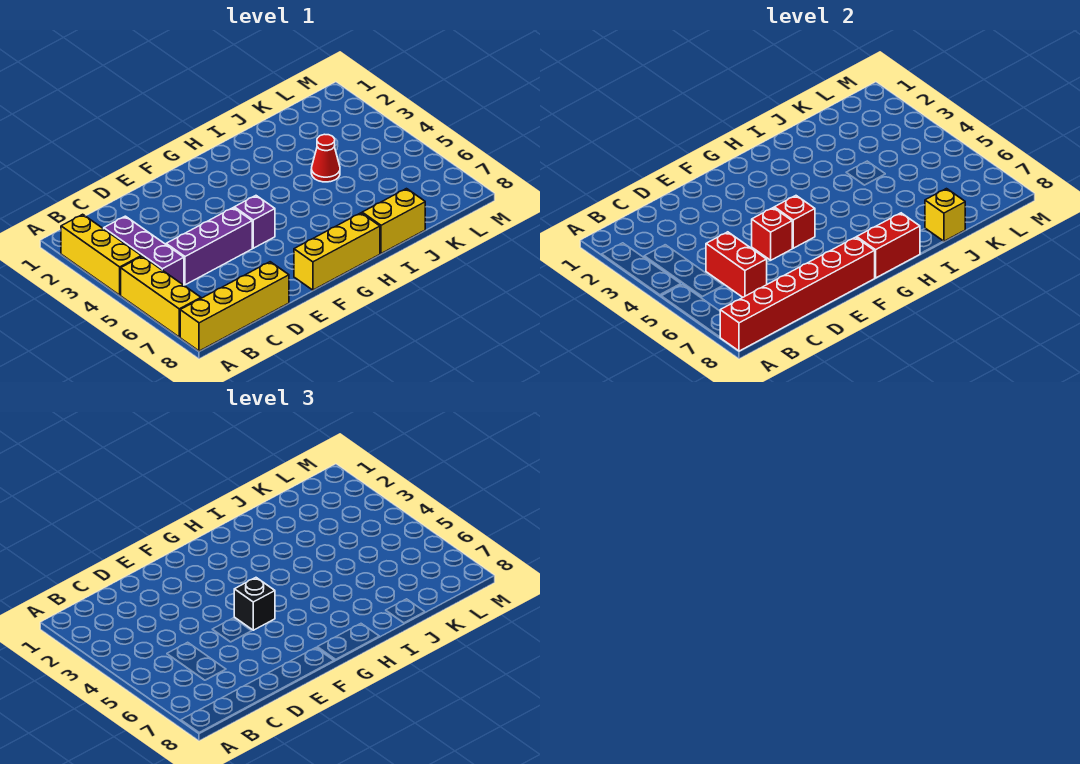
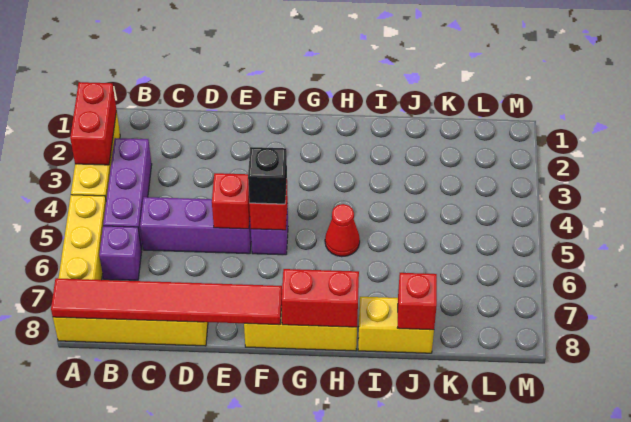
red brick A8:F8 level 2 -> red tile A8:F8 level 2
none -> purple brick B6 level 1
red brick C5:C6 level 2 -> red brick A2:A3 level 2
red cone J4 level 1 -> red cone H5 level 1
yellow brick J8 level 2 -> red brick J8 level 2

